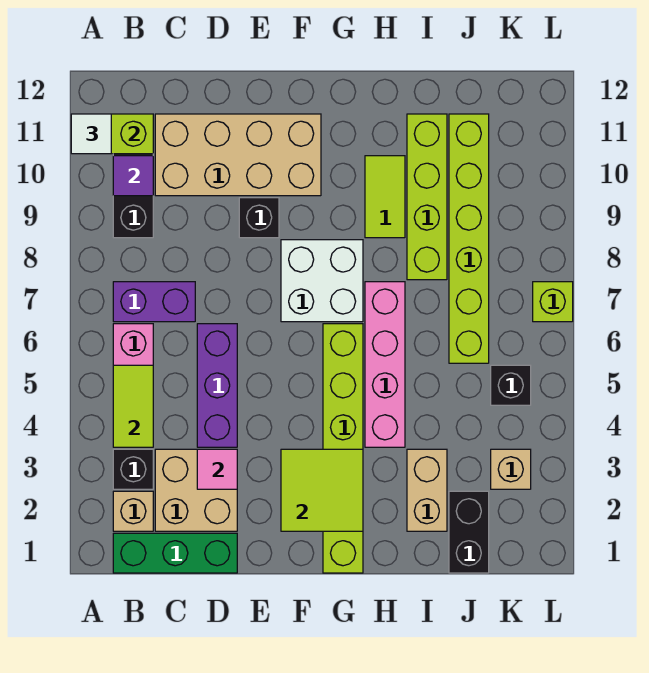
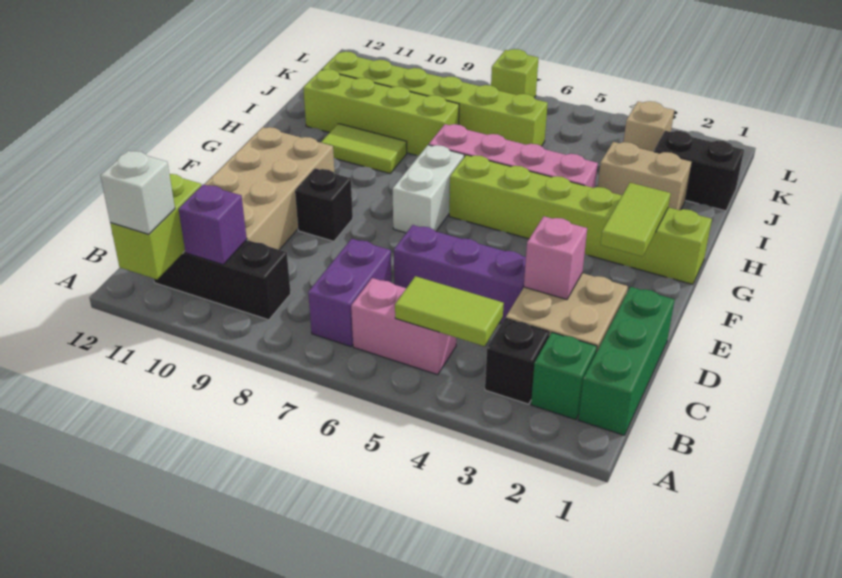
white tile A11 level 3 -> white brick A11 level 3
tan brick B2 level 1 -> green brick B2 level 1
purple tile B10 level 2 -> purple brick B10 level 2
pink tile D3 level 2 -> pink brick D3 level 2
lime tile F2:G3 level 2 -> lime tile F2:G2 level 2
white brick F7:G8 level 1 -> white brick F7:G7 level 1
black brick K5 level 1 -> none

